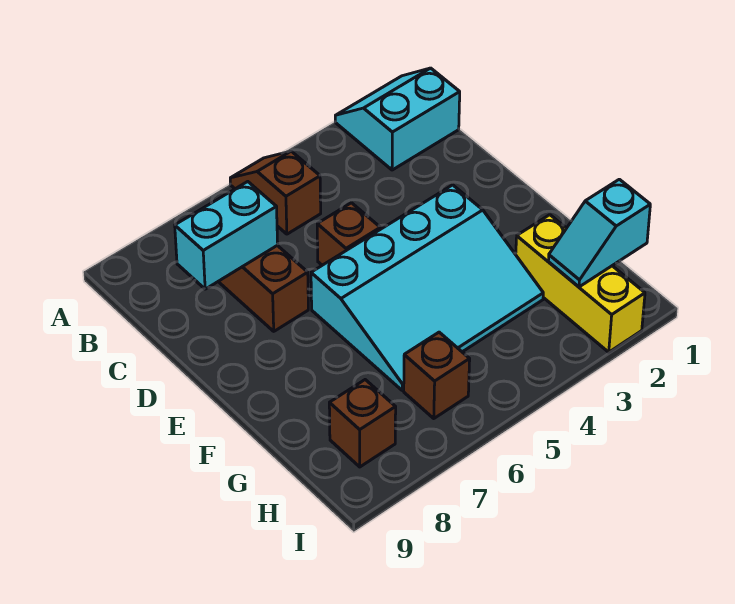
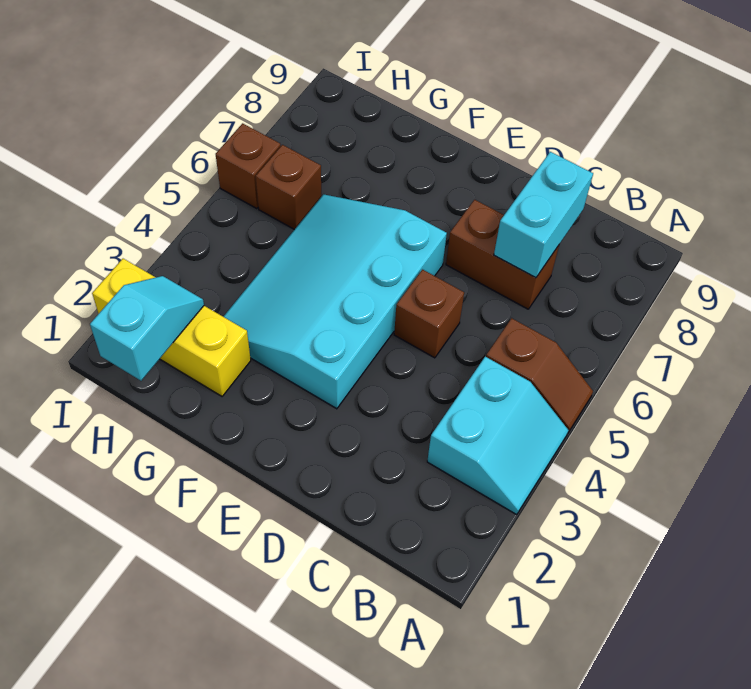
cyan slope A1:B2 level 1 top B -> cyan slope A3:B4 level 1 top B
brown brick H8 level 1 -> brown brick I6 level 1

